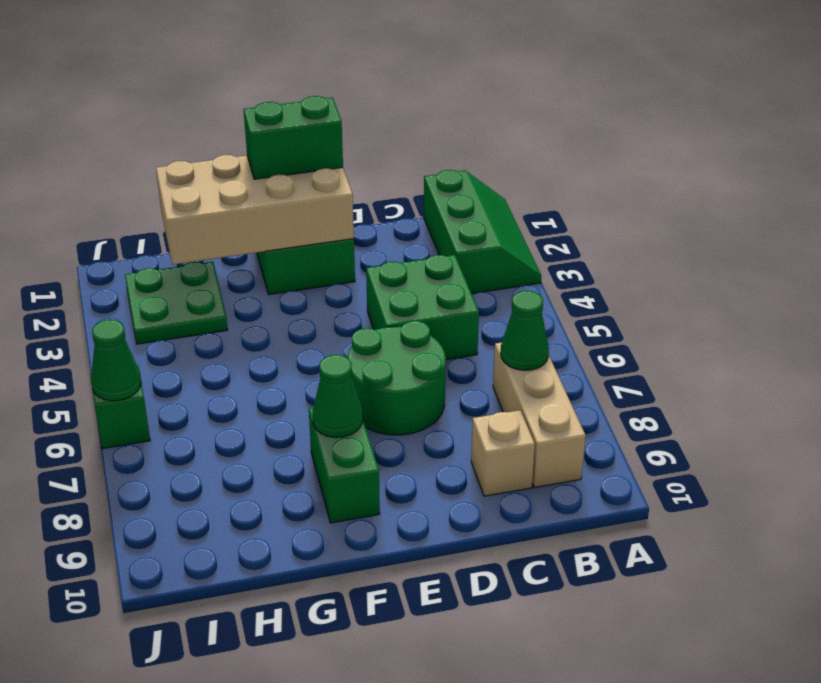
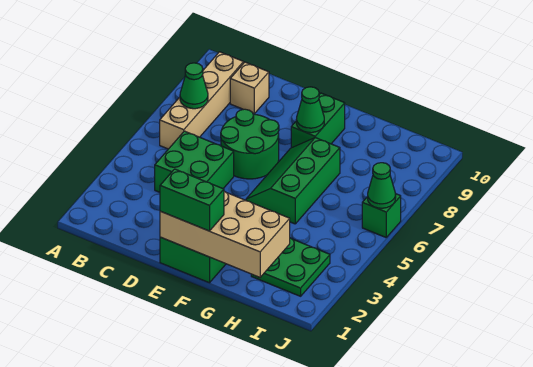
green slope A1:B3 level 1 top B -> green slope F5:G7 level 1 top G
tan brick B7:B9 level 1 -> tan brick B6:B9 level 1

